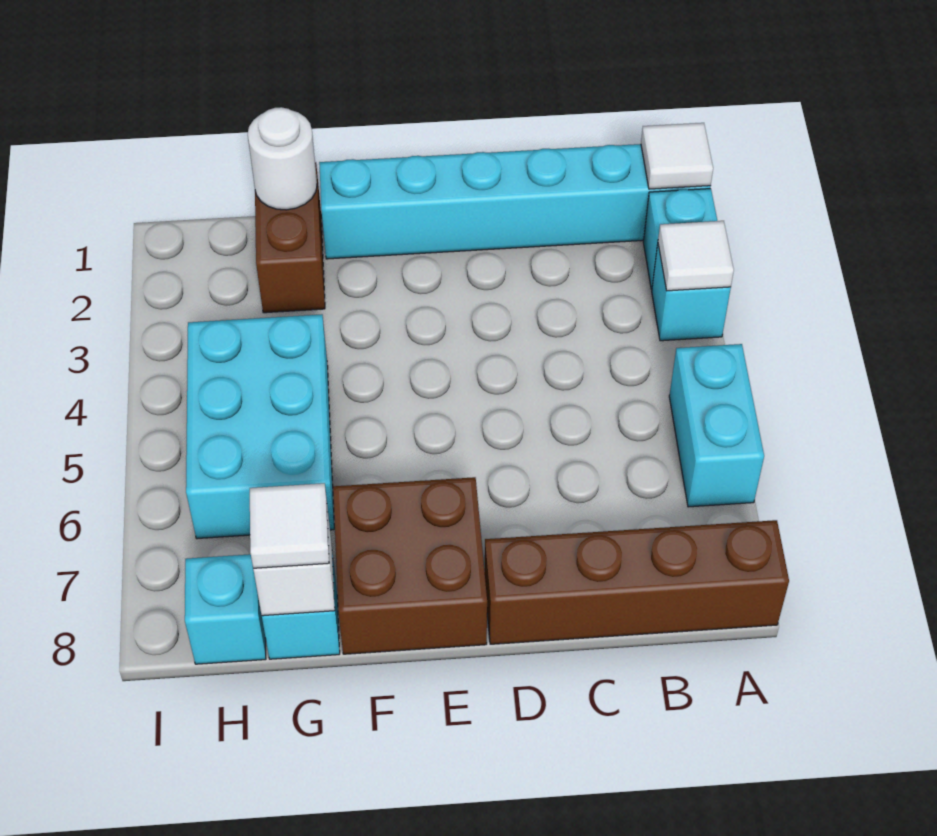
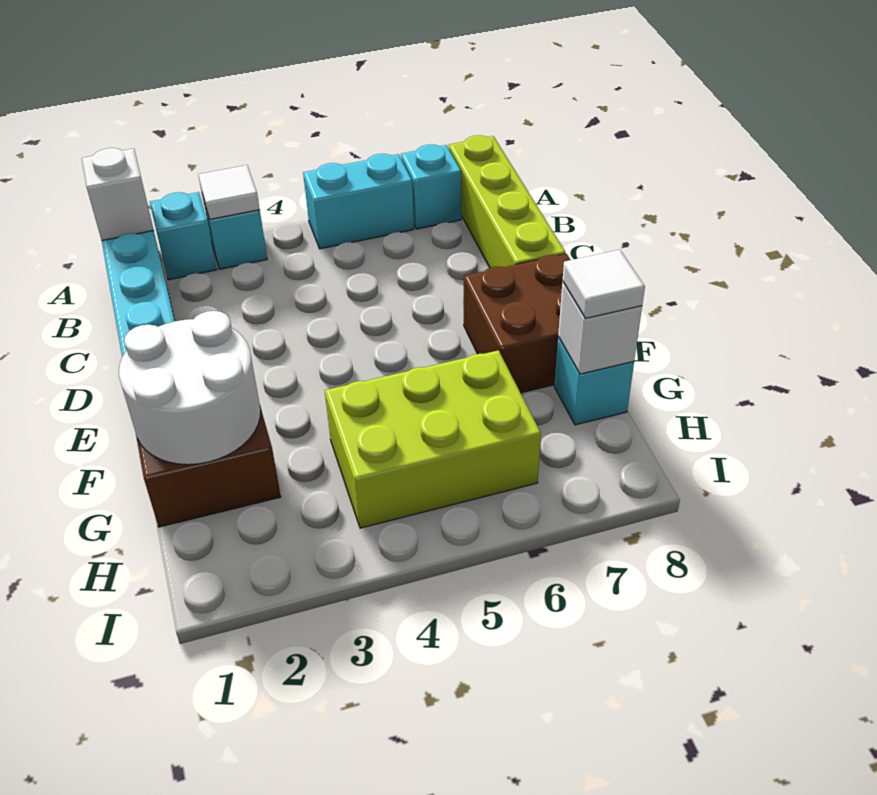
white tile A1 level 2 -> white brick A1 level 2
brown brick A8:D8 level 1 -> lime brick A8:D8 level 1
white round brick G1 level 2 -> white round brick F1:G2 level 2
cyan brick G4:H6 level 1 -> lime brick G4:H6 level 1
cyan brick H8 level 1 -> cyan brick A7 level 1

